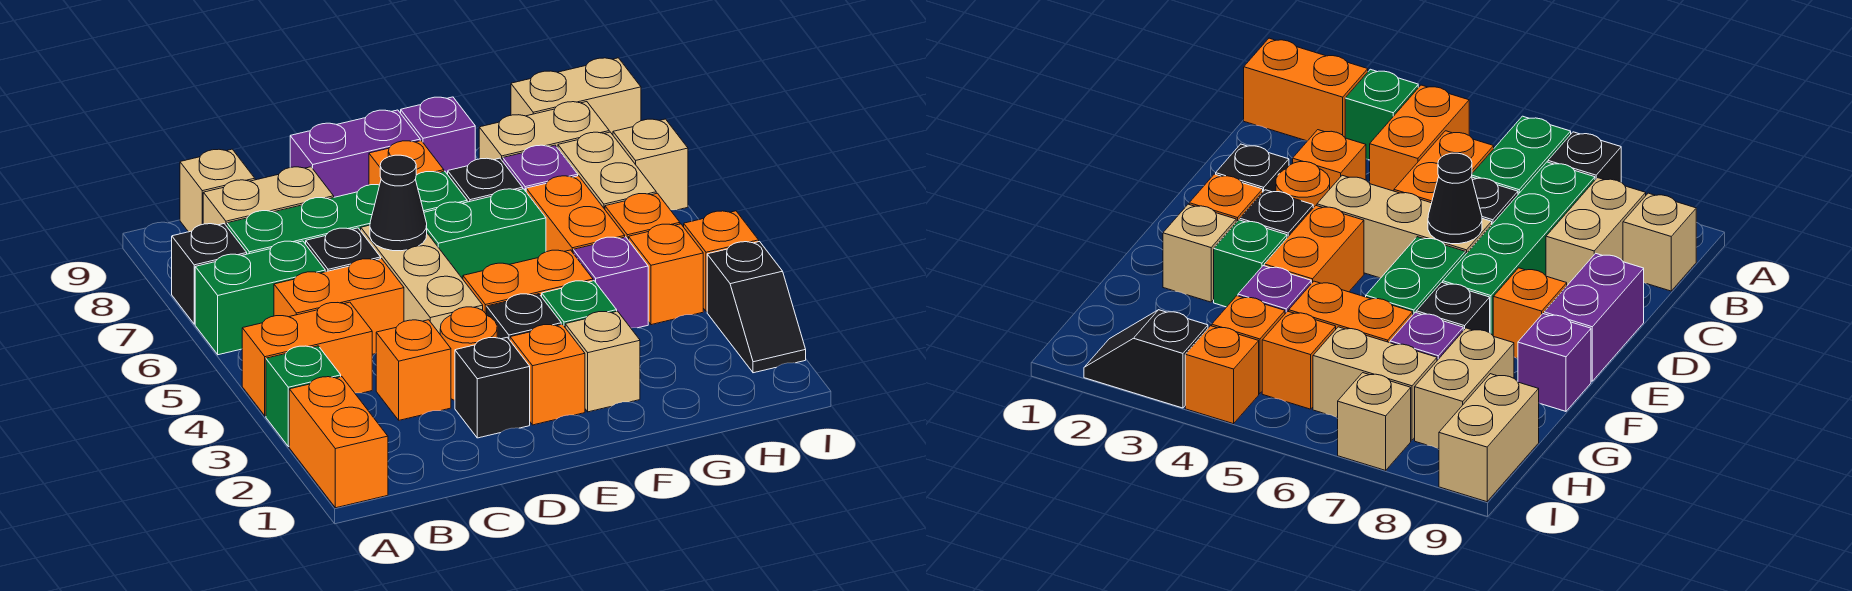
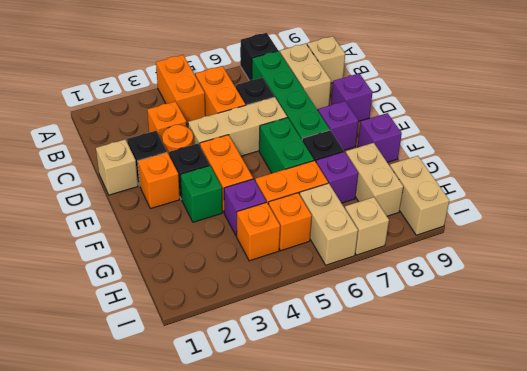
orange brick A1:A2 level 1 -> none
green brick A3 level 1 -> none
green brick A6:B6 level 1 -> none
black cone D6 level 2 -> none
purple brick D9:E9 level 1 -> purple brick D9 level 1
orange brick E8 level 1 -> purple brick E8 level 1
tan brick F2 level 1 -> tan brick D1 level 1
tan brick H6:H7 level 1 -> tan brick H6:I6 level 1
black slope I2:I3 level 1 top 3 -> none
orange brick I4 level 1 -> none

